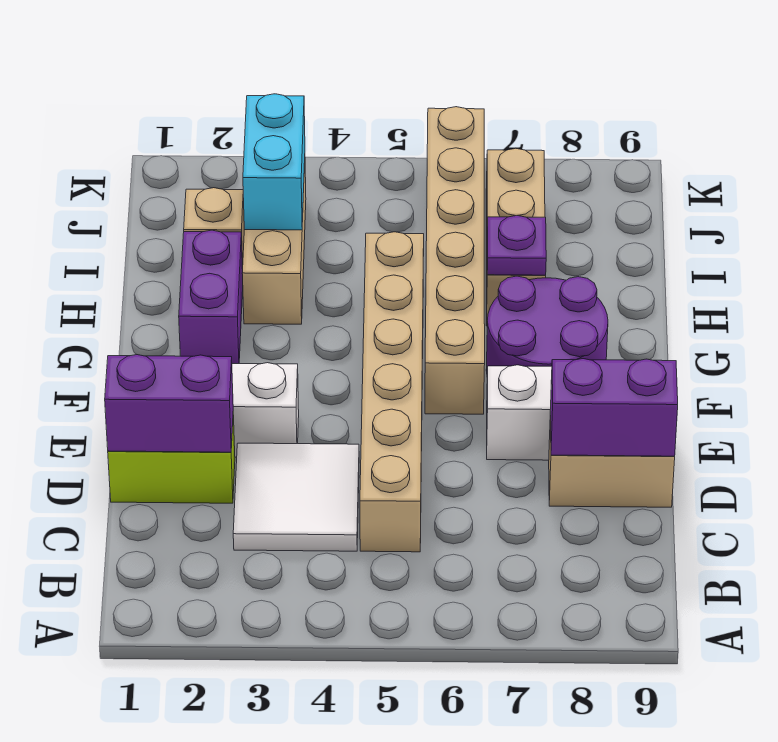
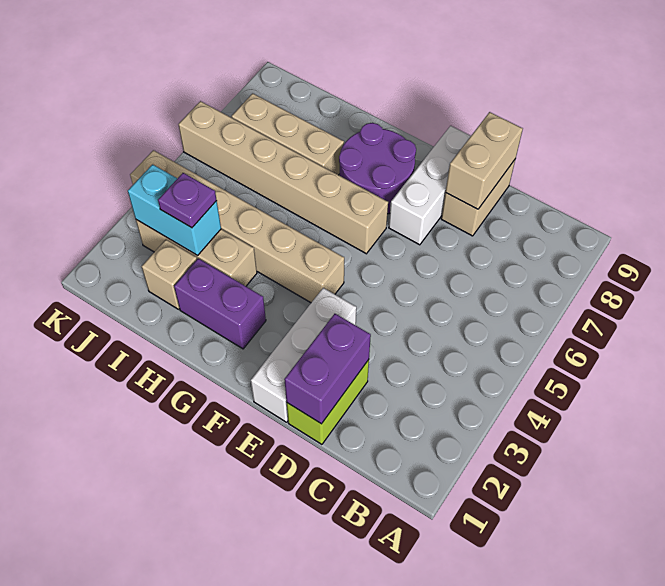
white tile C3:D4 level 1 -> none
tan brick C5:H5 level 1 -> tan brick F4:K4 level 1
purple brick D8:D9 level 2 -> tan brick D8:D9 level 2
purple plate H7 level 2 -> purple plate I3 level 3

